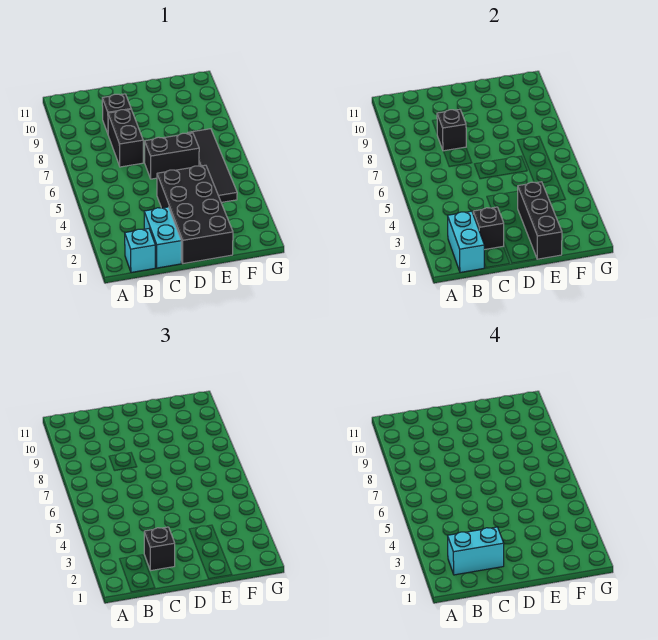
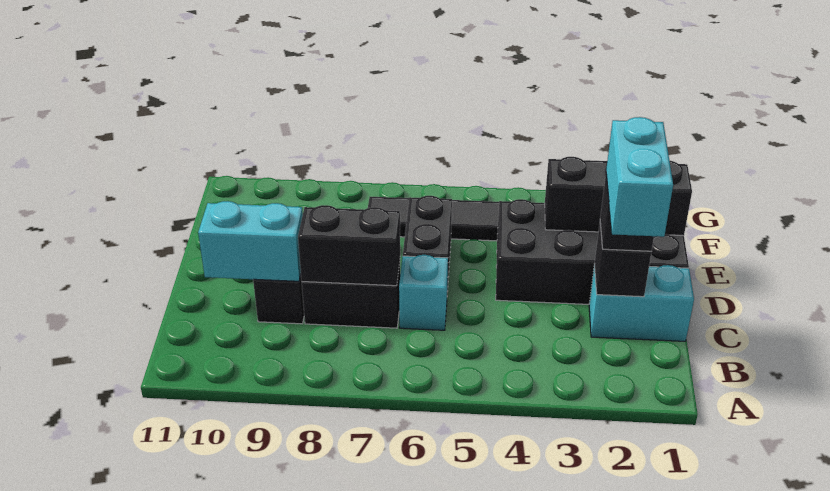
cyan brick B1 level 1 -> cyan brick C6 level 1
cyan brick B1:B2 level 2 -> cyan brick C9:C10 level 2
black brick C8 level 2 -> black brick C7:C8 level 2

